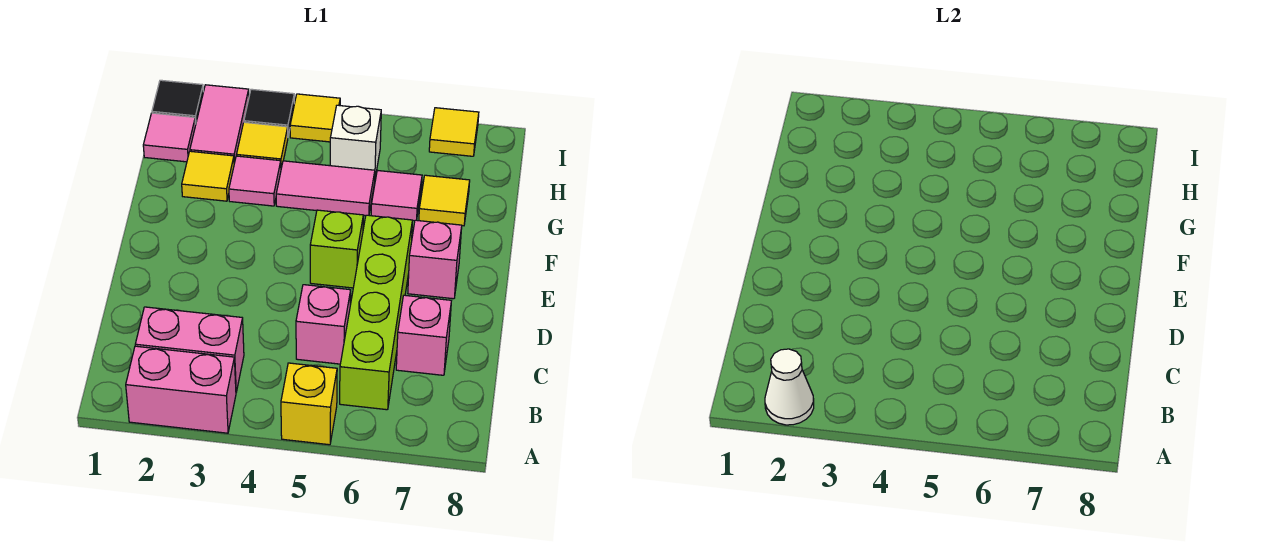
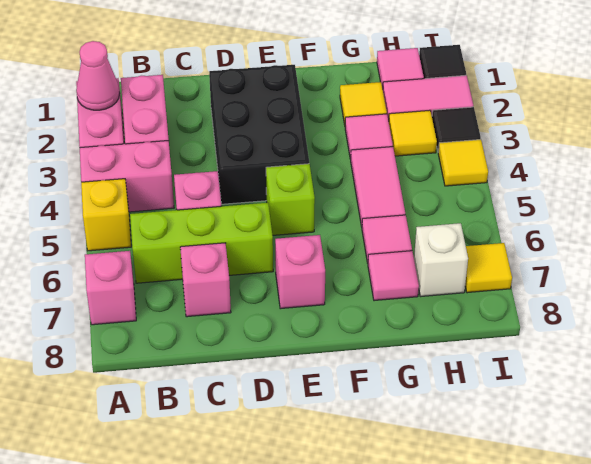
white cone A2 level 2 -> pink cone A2 level 2
none -> pink brick A4:B4 level 1
none -> pink brick A7 level 1
lime brick B6:E6 level 1 -> lime brick B6:D6 level 1
none -> black brick D2:E4 level 1
yellow tile G7 level 1 -> pink tile G7 level 1
white brick H5 level 1 -> white brick H7 level 1

